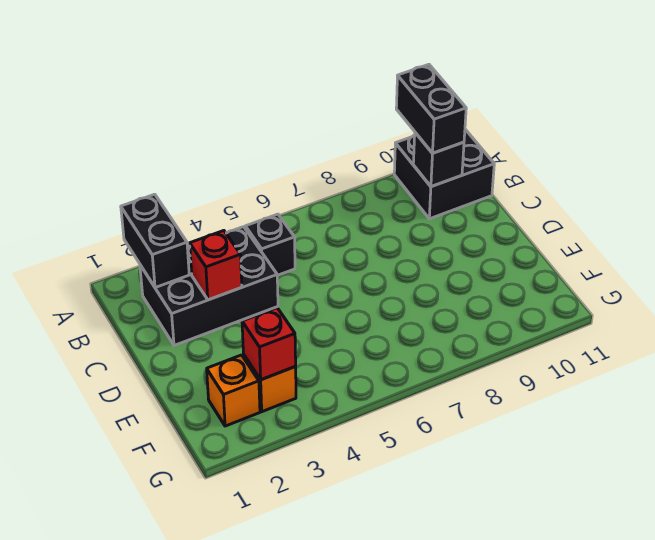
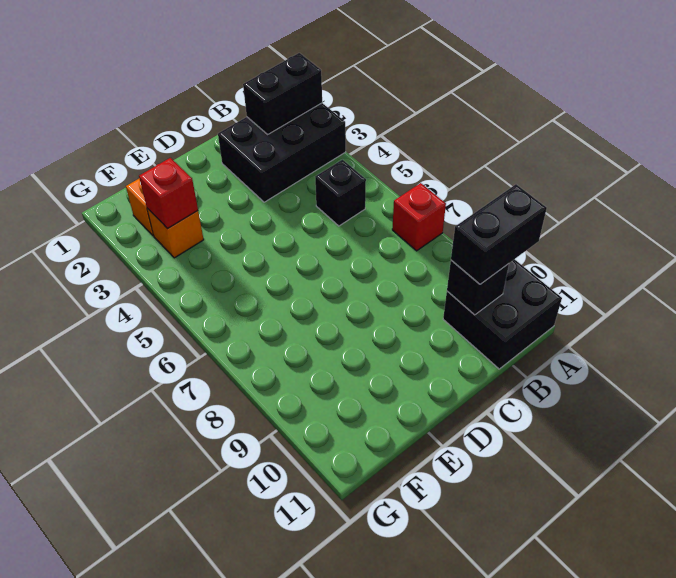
black brick B2:C4 level 1 -> black brick A2:C3 level 1
red brick C3 level 2 -> red brick A7 level 1

